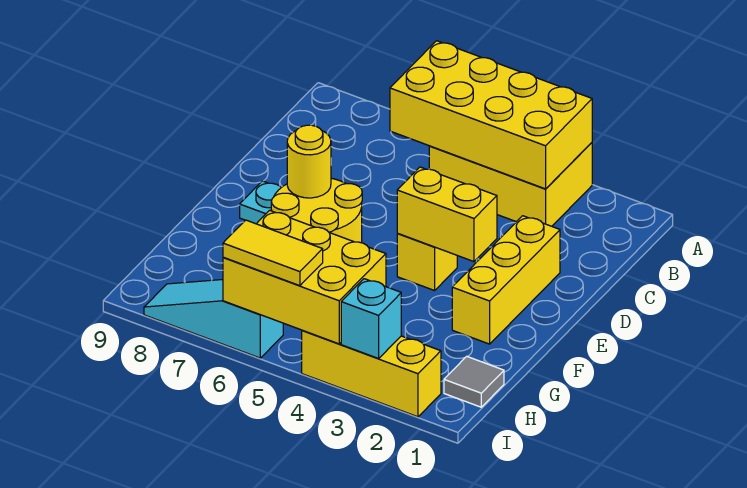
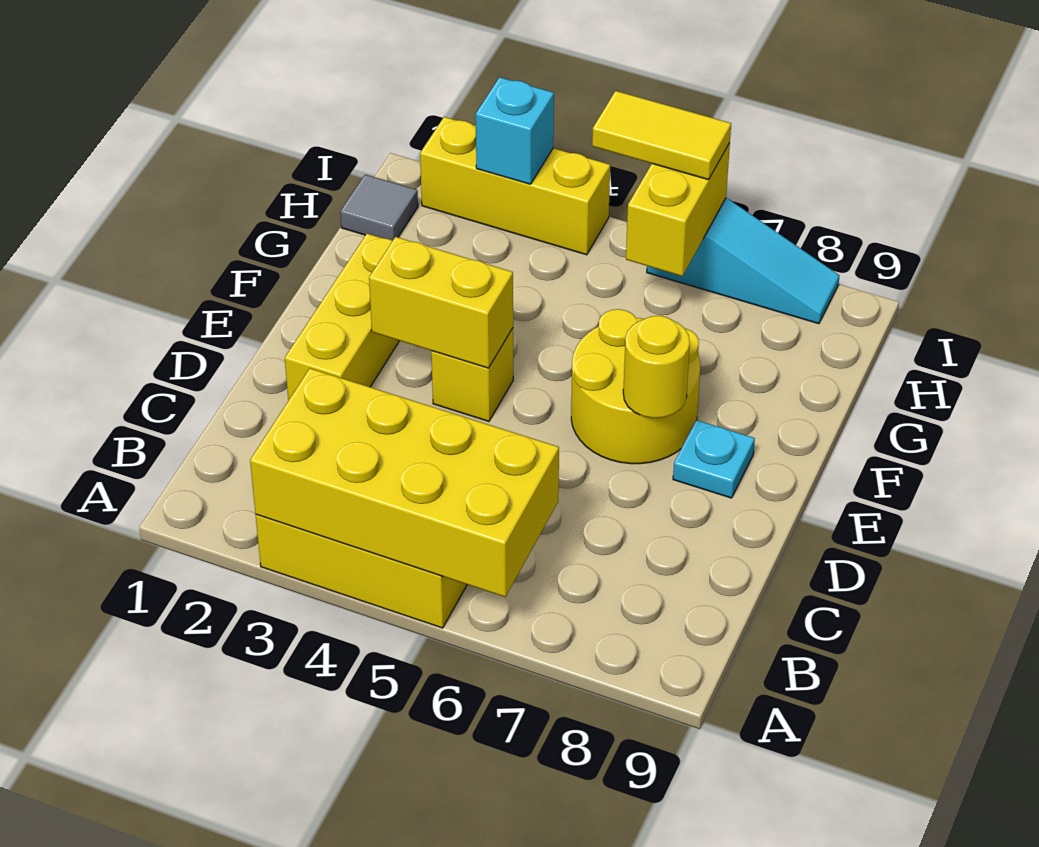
yellow brick H4:I6 level 2 -> yellow brick H6:I6 level 2

